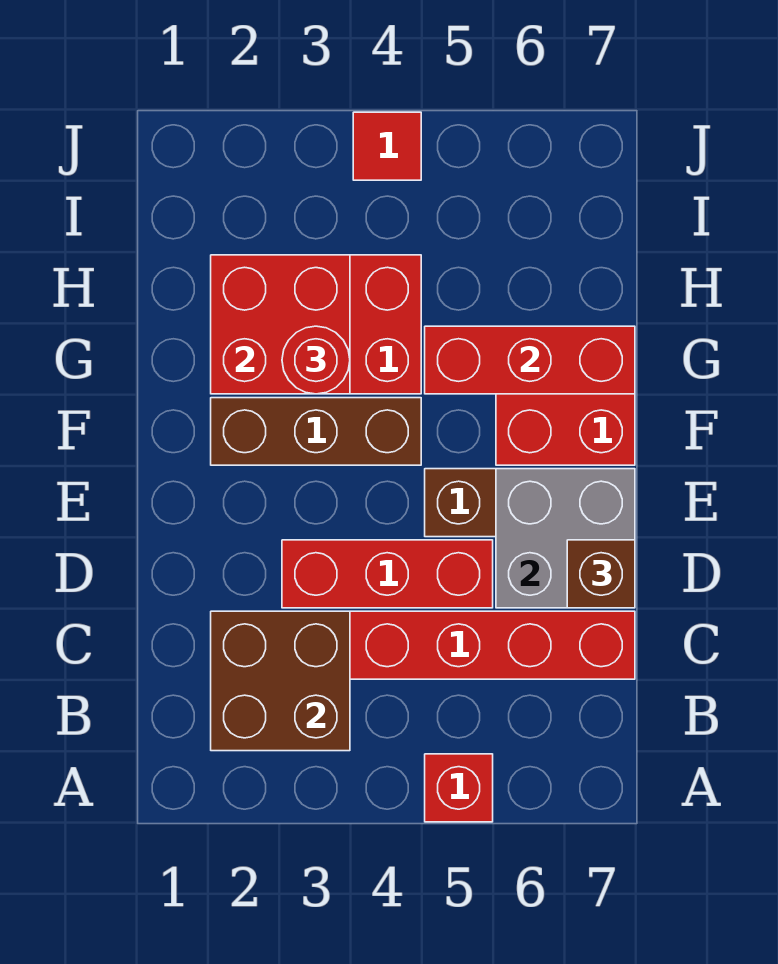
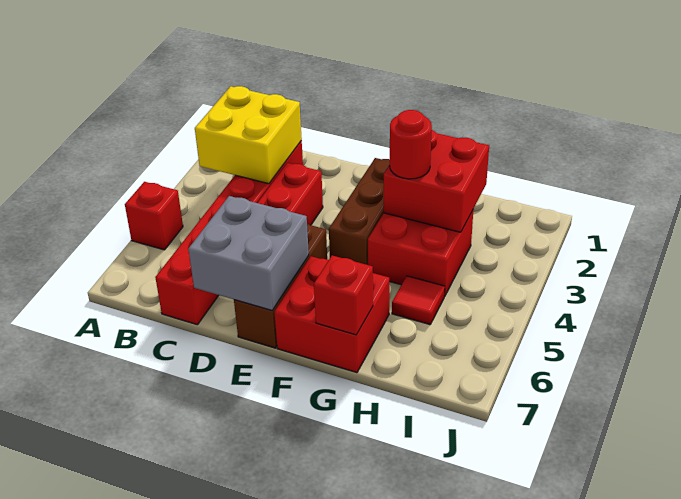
brown brick B2:C3 level 2 -> yellow brick B2:C3 level 2
brown brick D7 level 3 -> none
red brick G5:G7 level 2 -> red brick G7 level 2
red tile J4 level 1 -> red tile H5 level 1

